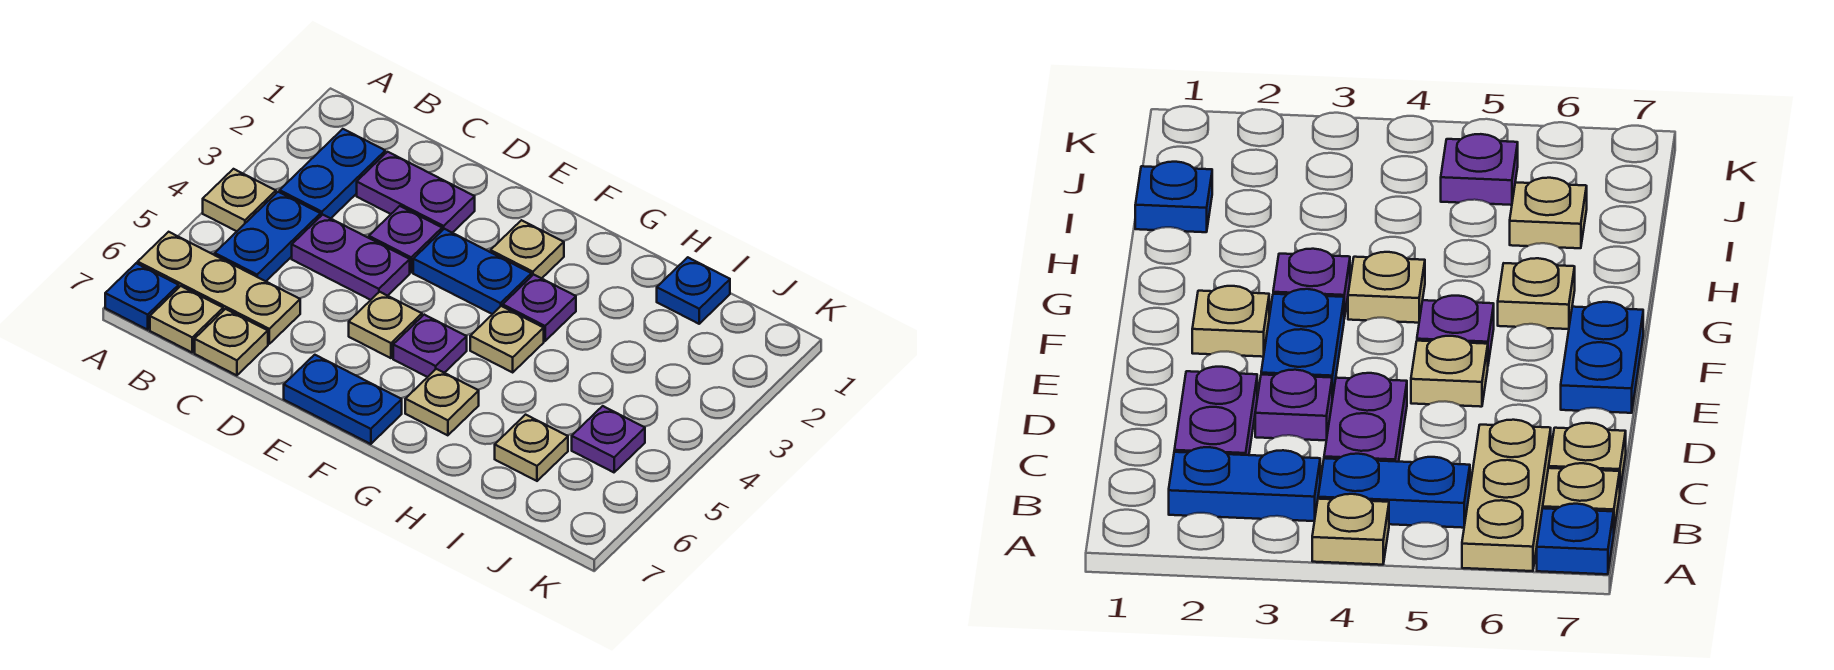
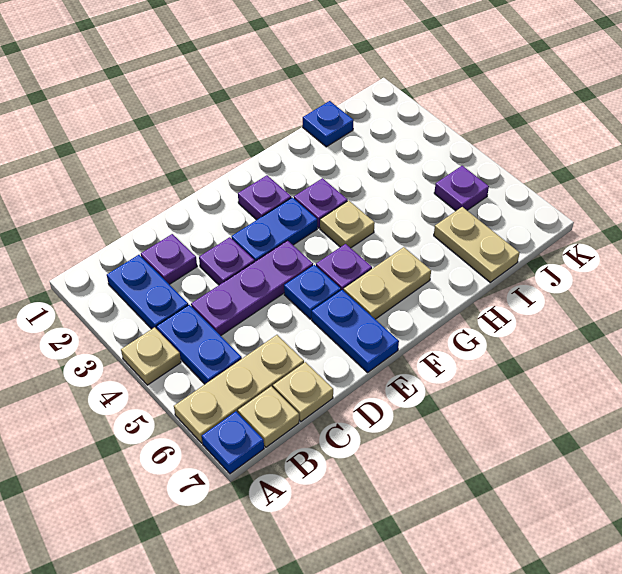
purple plate C2:D2 level 1 -> purple plate C2 level 1
purple plate C4:D4 level 1 -> purple plate C4:E4 level 1
tan plate E5 level 1 -> blue plate E5 level 1
blue plate E7:F7 level 1 -> blue plate E6:E7 level 1
tan plate F2 level 1 -> purple plate F2 level 1
tan plate G6 level 1 -> tan plate F6:G6 level 1
tan plate I6 level 1 -> tan plate I6:I7 level 1

